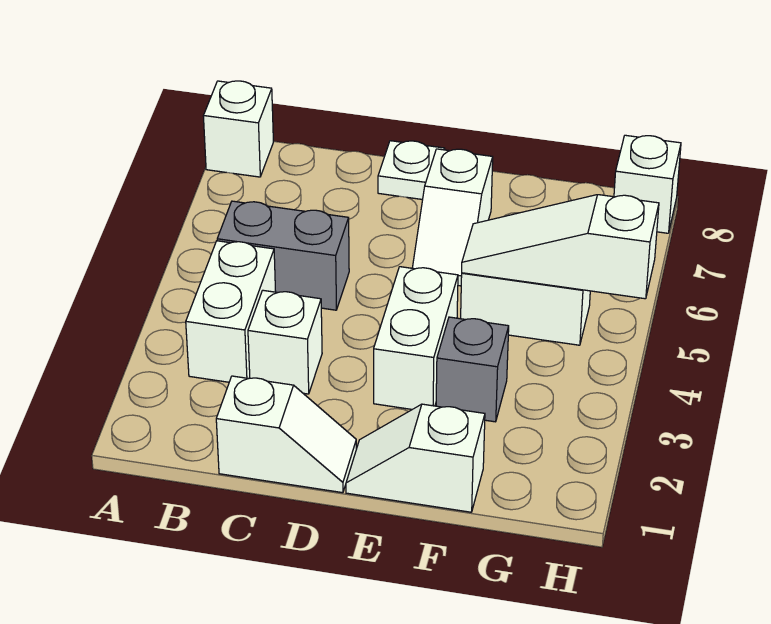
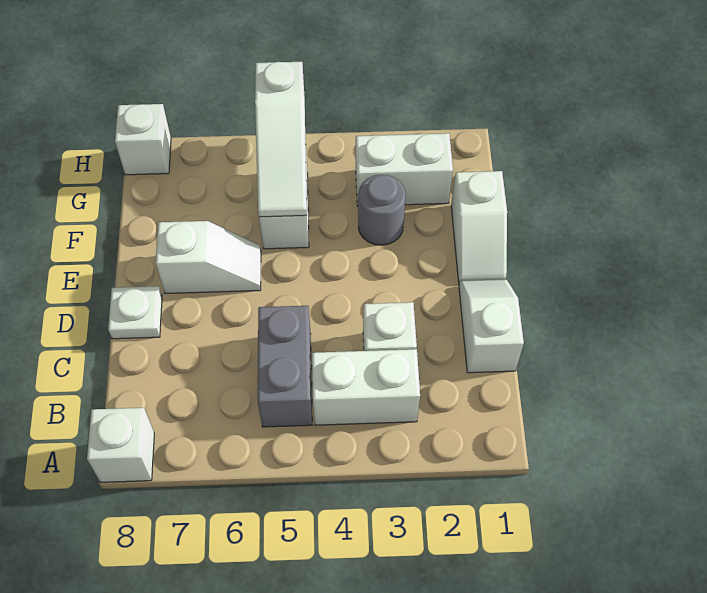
white brick E3:E4 level 1 -> white brick G2:G3 level 1
grey brick F3 level 1 -> grey round brick F3 level 1

